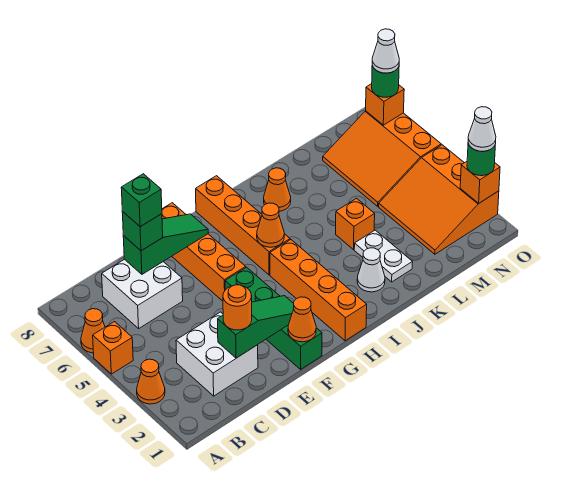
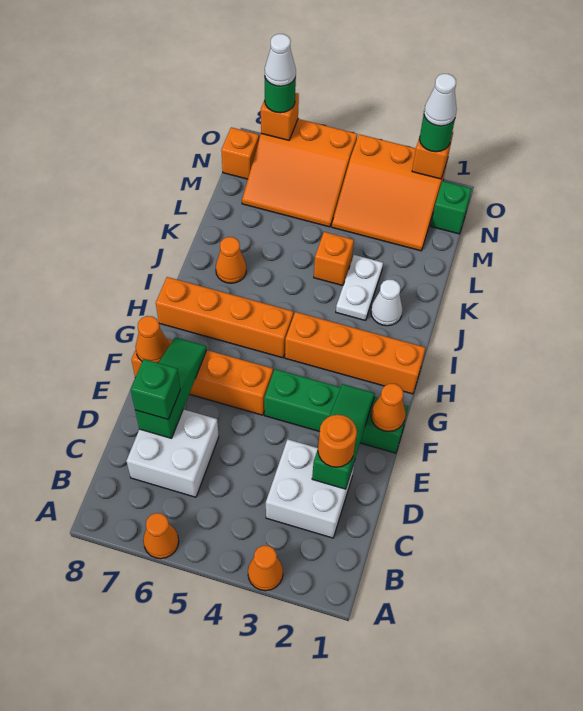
orange brick A5 level 1 -> orange brick N8 level 1
green brick D7 level 4 -> green brick N1 level 1
orange cone H5 level 2 -> orange cone F8 level 2
white plate K2:K3 level 1 -> white plate J3:K3 level 1

